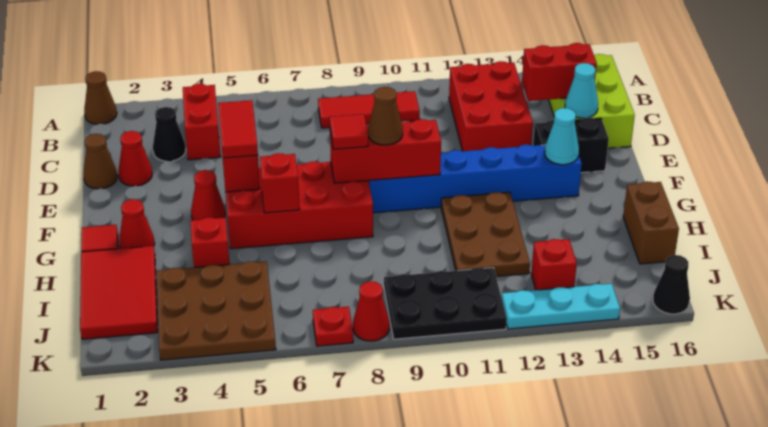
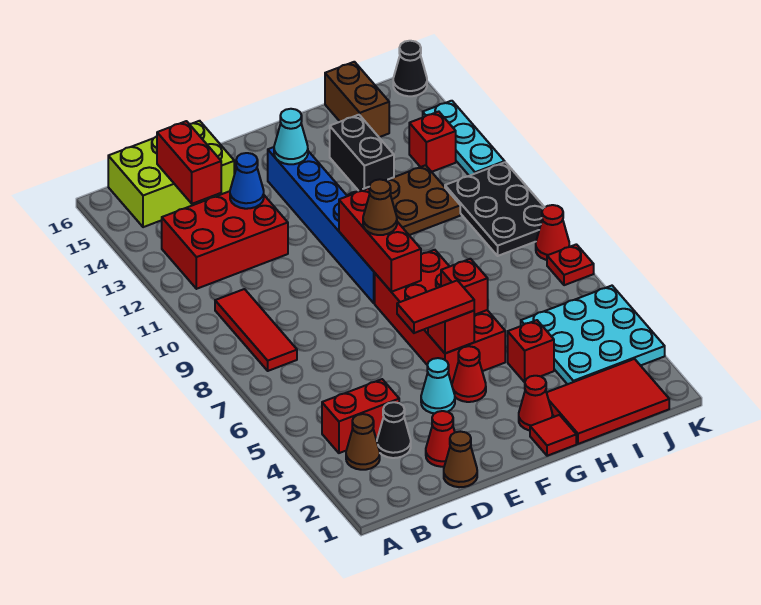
brown cone A1 level 1 -> brown cone B3 level 1
none -> blue cone D13 level 2
cyan cone D15 level 2 -> cyan cone E4 level 1
black brick E14:E15 level 1 -> black brick H13:H14 level 1
red tile F8 level 3 -> none
brown brick H16:I16 level 1 -> brown brick I15:I16 level 1
brown plate I3:K5 level 1 -> cyan plate I3:K5 level 1

